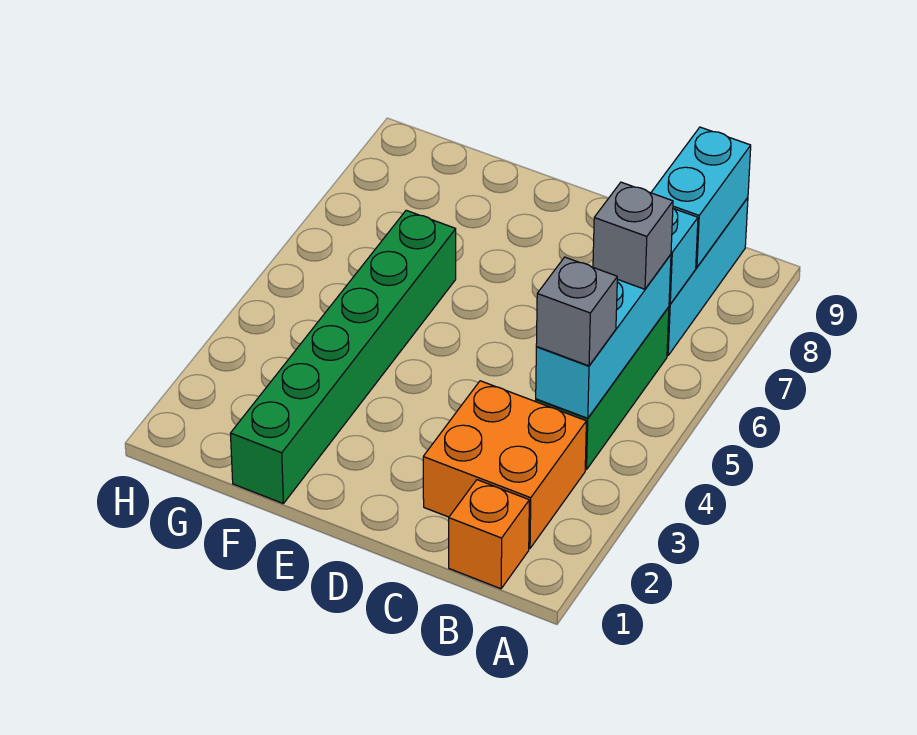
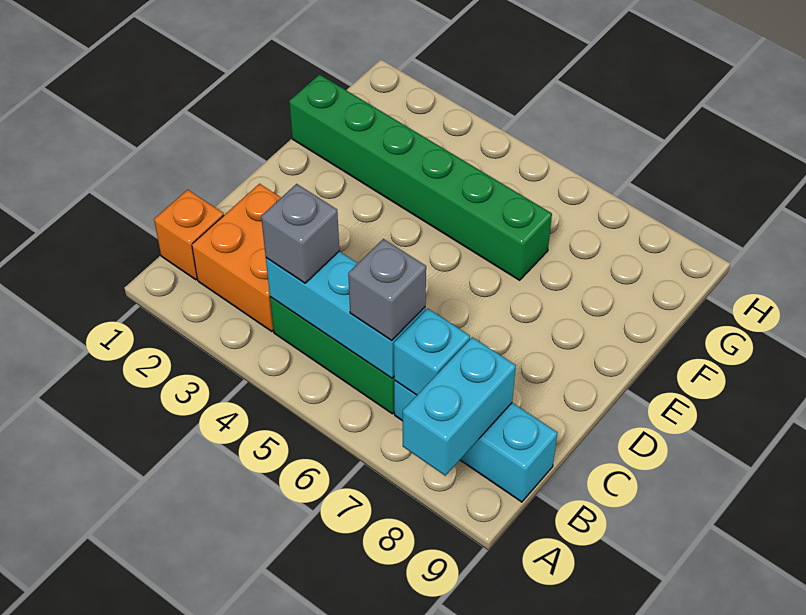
cyan brick B8:B9 level 2 -> cyan brick A8:B8 level 2

